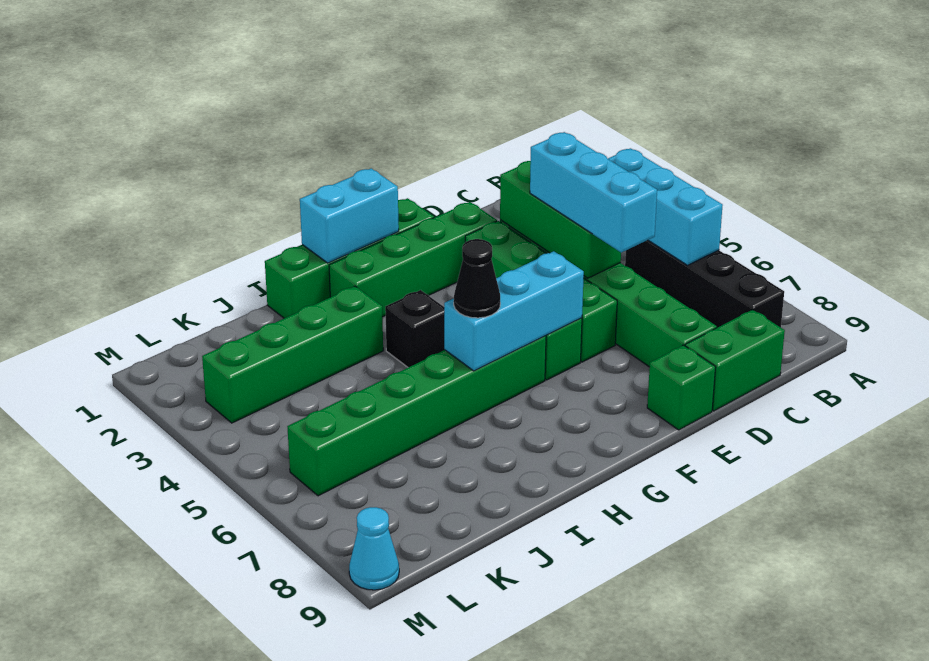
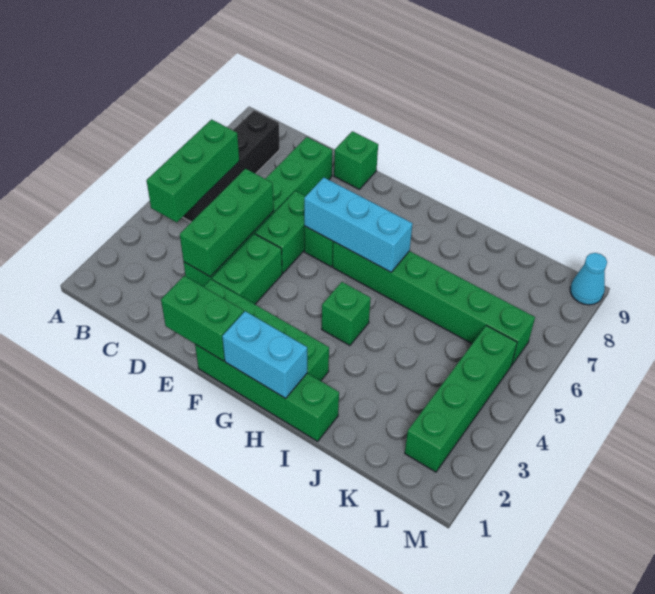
cyan brick B4:B6 level 2 -> green brick B4:B6 level 2
green brick C9:D9 level 1 -> green brick E1:F1 level 2
cyan brick D4:D6 level 3 -> none
black brick H4 level 1 -> green brick H4 level 1
black cone H6 level 3 -> none
green brick I3:L3 level 1 -> green brick L2:L5 level 1

